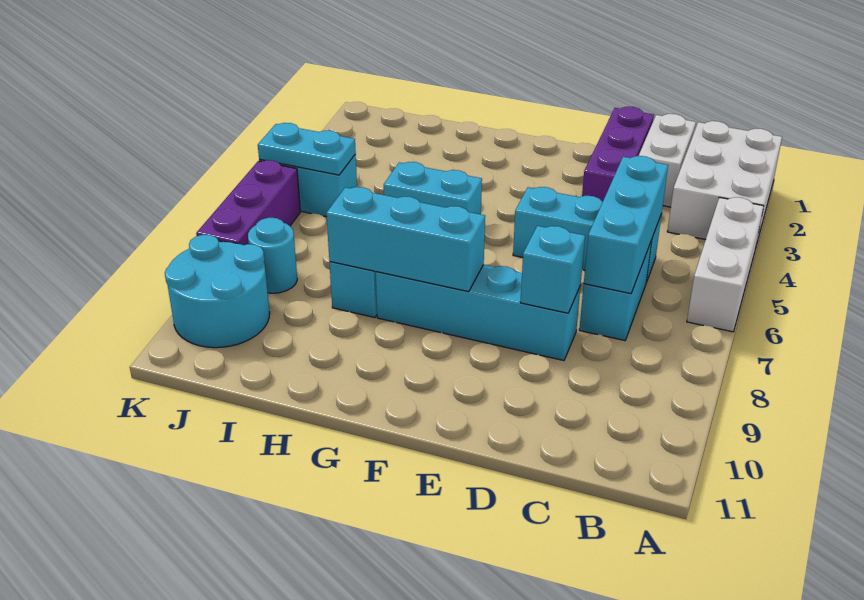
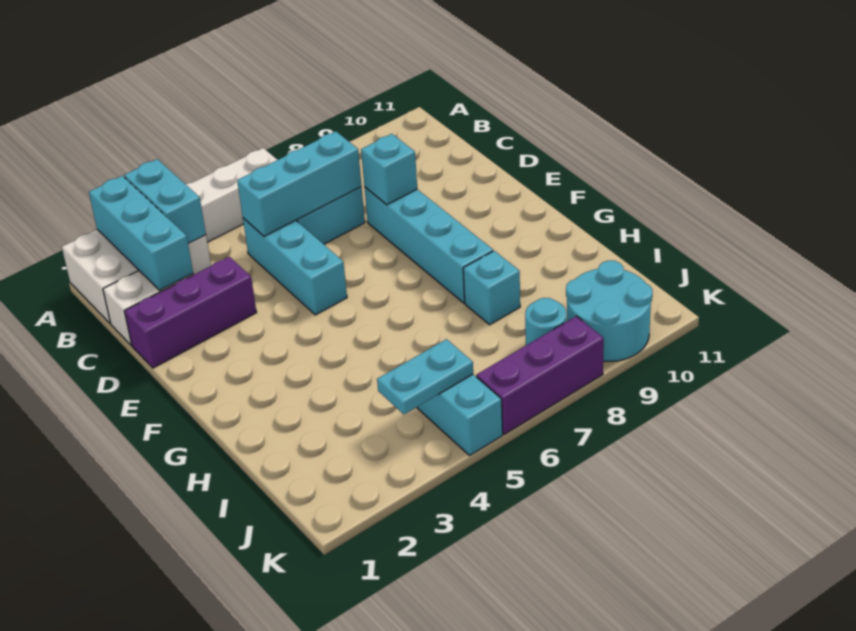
cyan brick F8:H8 level 2 -> cyan brick A2:C2 level 2
cyan brick G5:H5 level 1 -> cyan brick A3:B3 level 2
cyan plate J5:K5 level 2 -> cyan plate J4:J5 level 2

